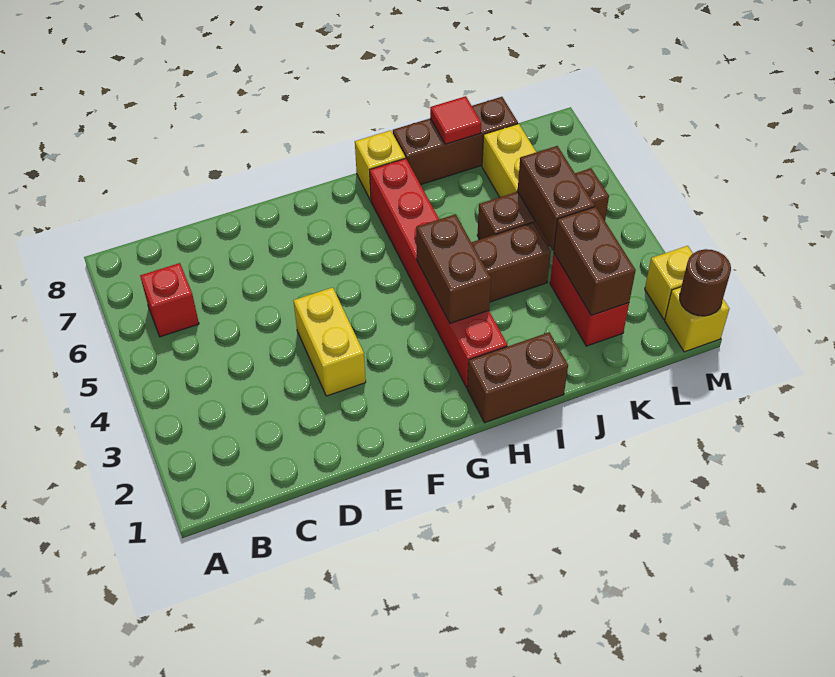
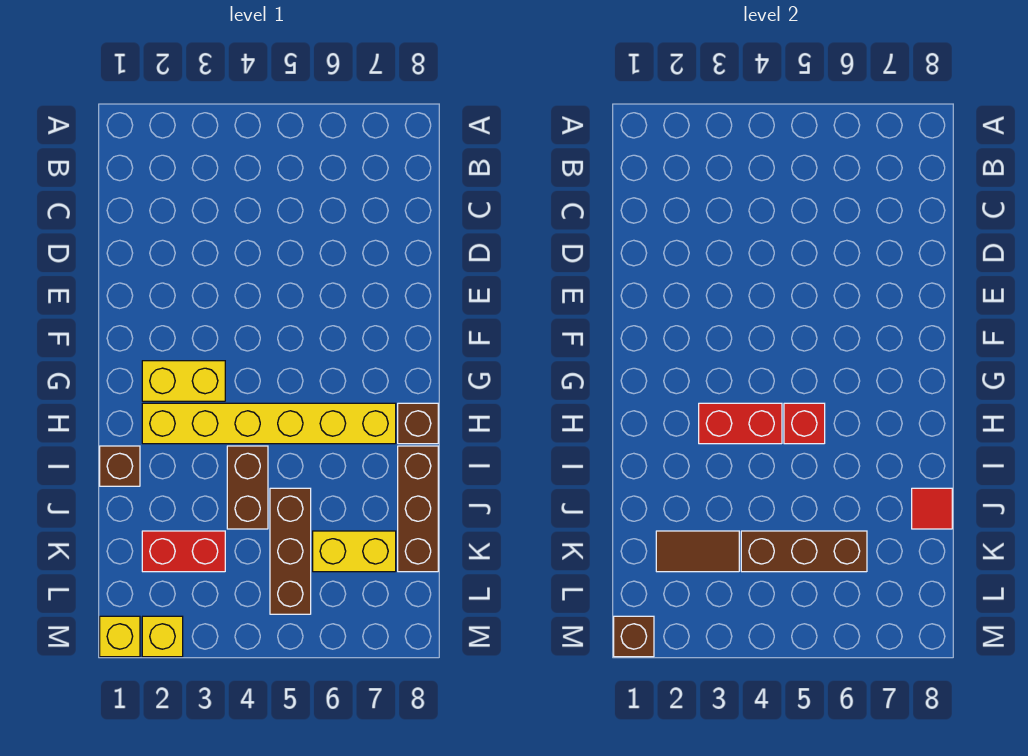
red brick B6 level 1 -> red brick H5 level 2
yellow brick E3:E4 level 1 -> yellow brick G2:G3 level 1
brown brick H1:I1 level 1 -> brown brick I1 level 1
red brick H2:H7 level 1 -> yellow brick H2:H7 level 1
brown brick H3:H4 level 2 -> red brick H3:H4 level 2
yellow brick H8 level 1 -> brown brick H8 level 1
brown brick K2:K3 level 2 -> brown tile K2:K3 level 2
brown brick K4:K5 level 2 -> brown brick K4:K6 level 2
brown round brick M1 level 2 -> brown brick M1 level 2

